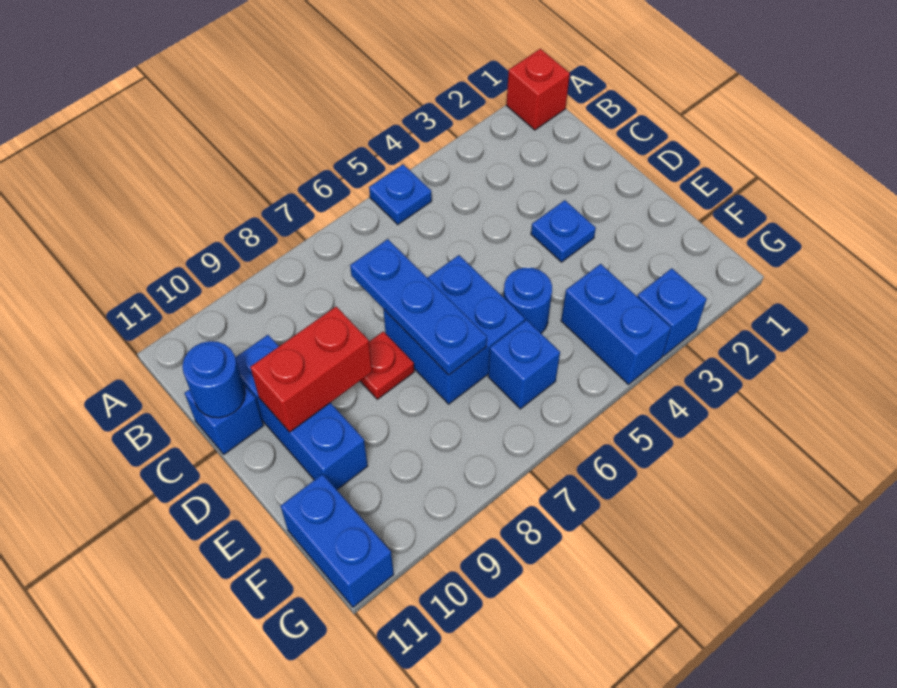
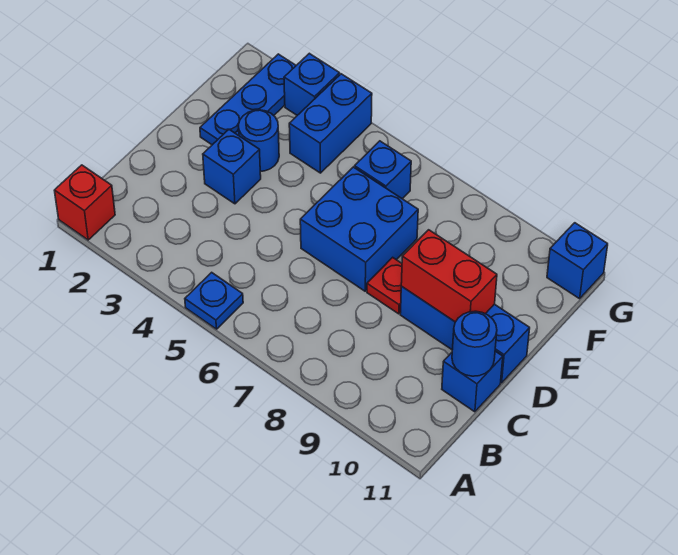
blue plate C7:E7 level 2 -> blue plate E2:G2 level 1
blue brick C10:E10 level 1 -> blue brick D9:D11 level 1
blue plate D3 level 1 -> blue brick D3 level 1
blue round brick E5 level 1 -> blue round brick E3 level 1
blue brick F11:G11 level 1 -> blue brick G11 level 1

